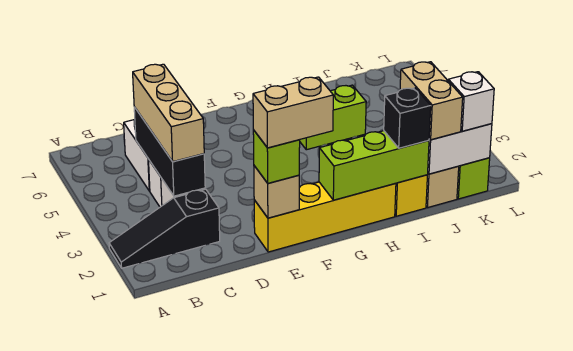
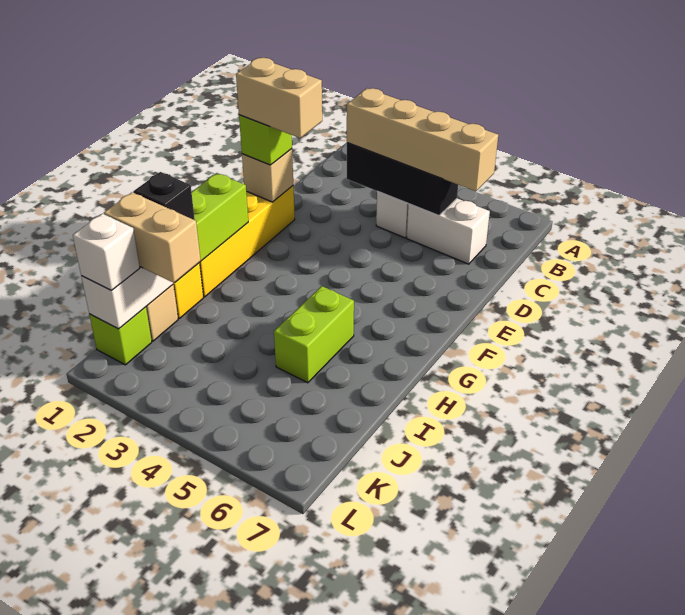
black slope A2:C2 level 1 top C -> none
tan brick C3:C5 level 3 -> tan brick C3:C6 level 3
tan brick E1:F1 level 4 -> tan brick E1:E2 level 4

